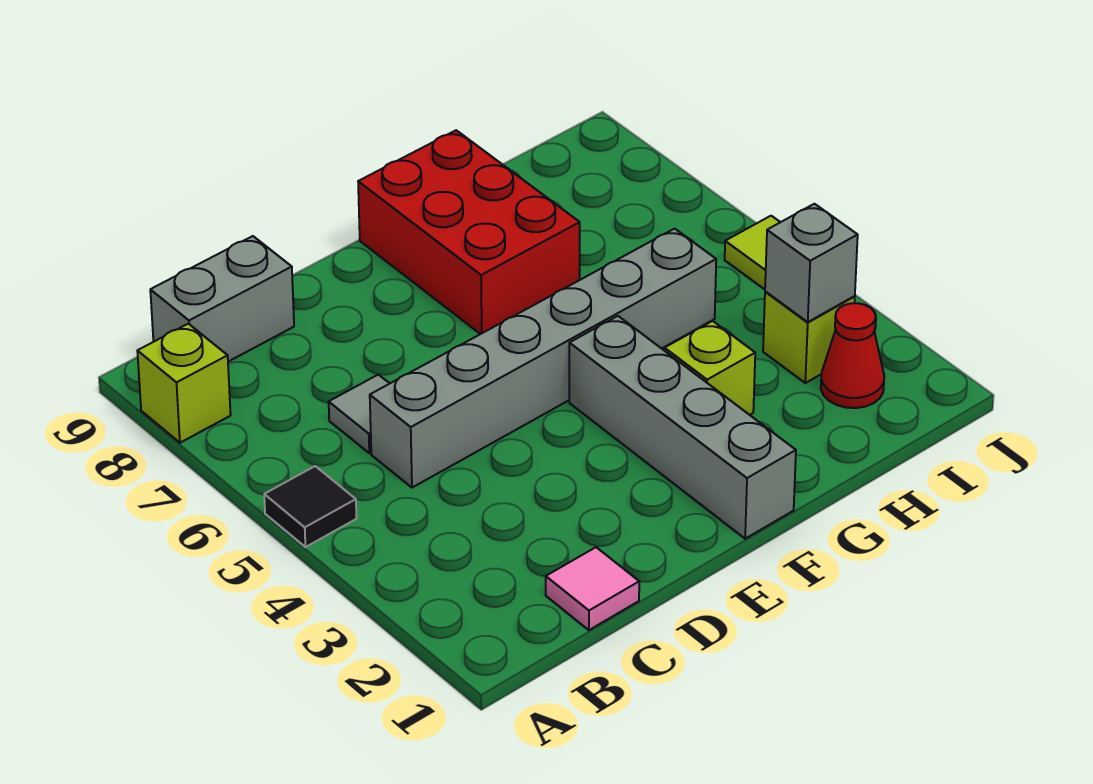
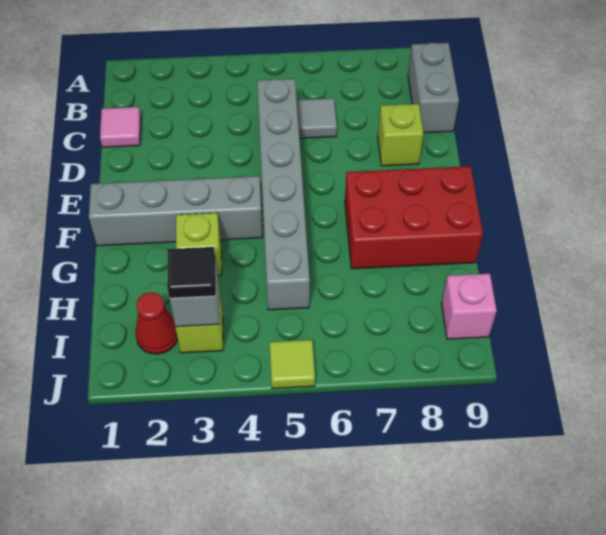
black tile A5 level 1 -> black tile I3 level 3
lime brick A8 level 1 -> lime brick D8 level 1
none -> pink brick I9 level 1

